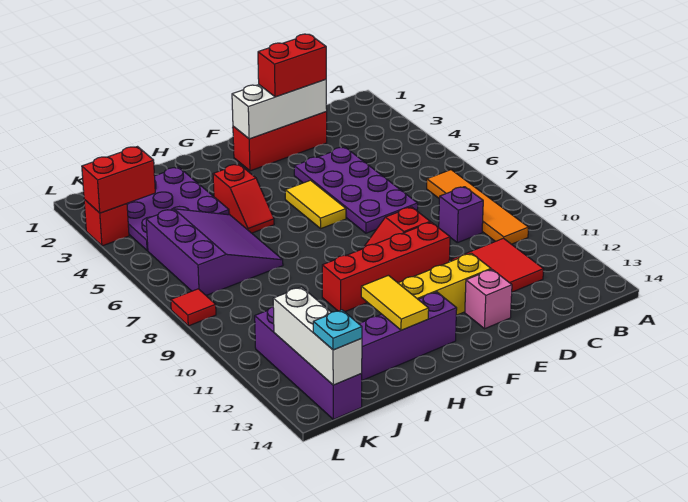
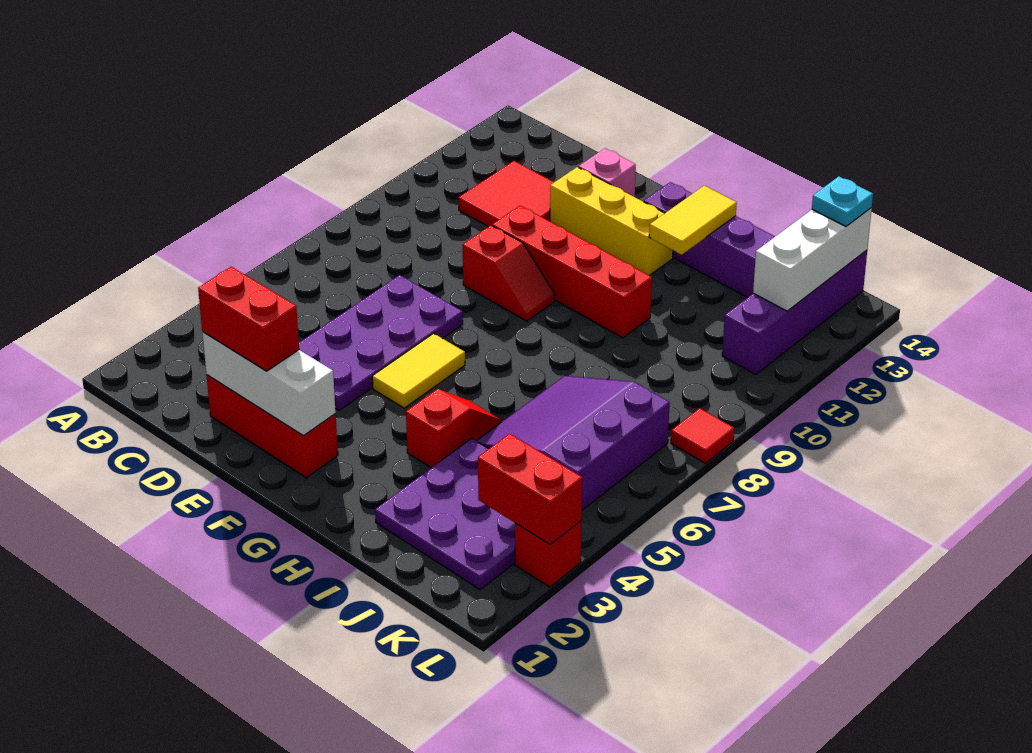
orange tile B7:B10 level 1 -> none
purple brick C9 level 1 -> none

